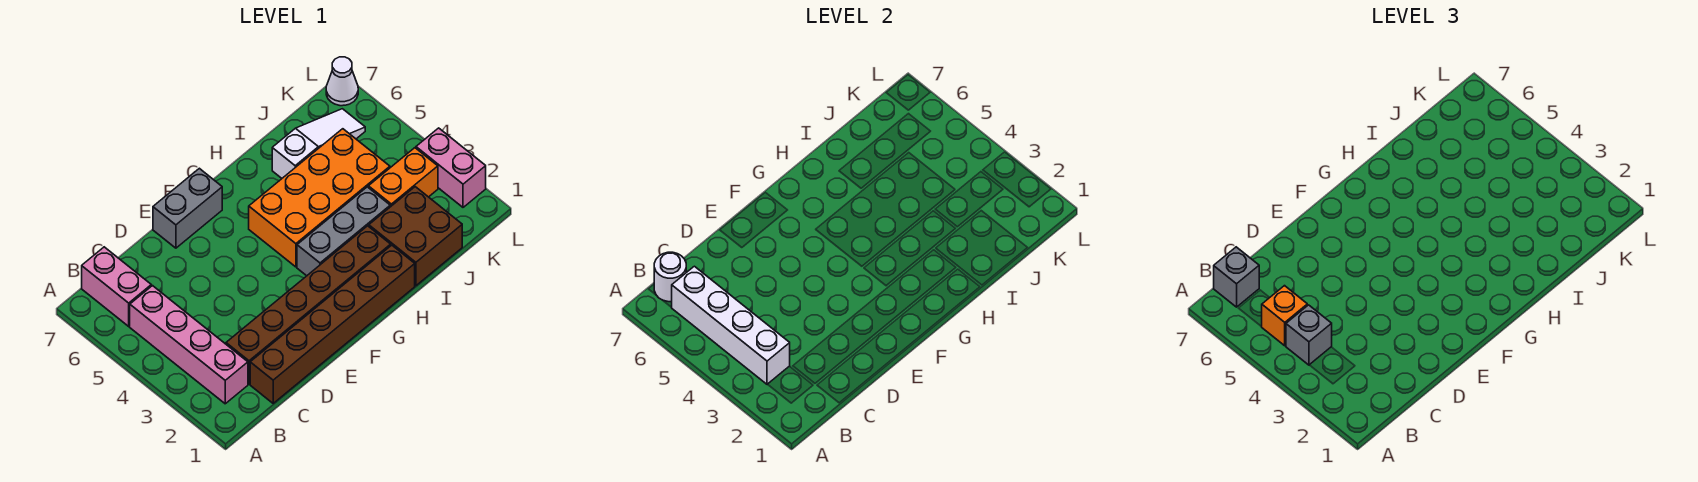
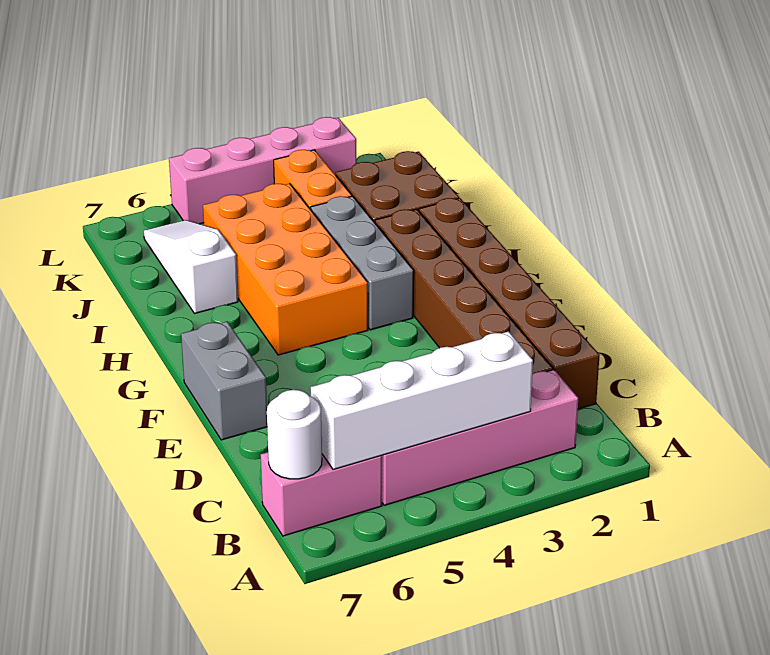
grey brick B4 level 3 -> none
orange brick B5 level 3 -> none
grey brick B7 level 3 -> none
pink brick L2:L3 level 1 -> pink brick L2:L5 level 1
white cone L7 level 1 -> none

